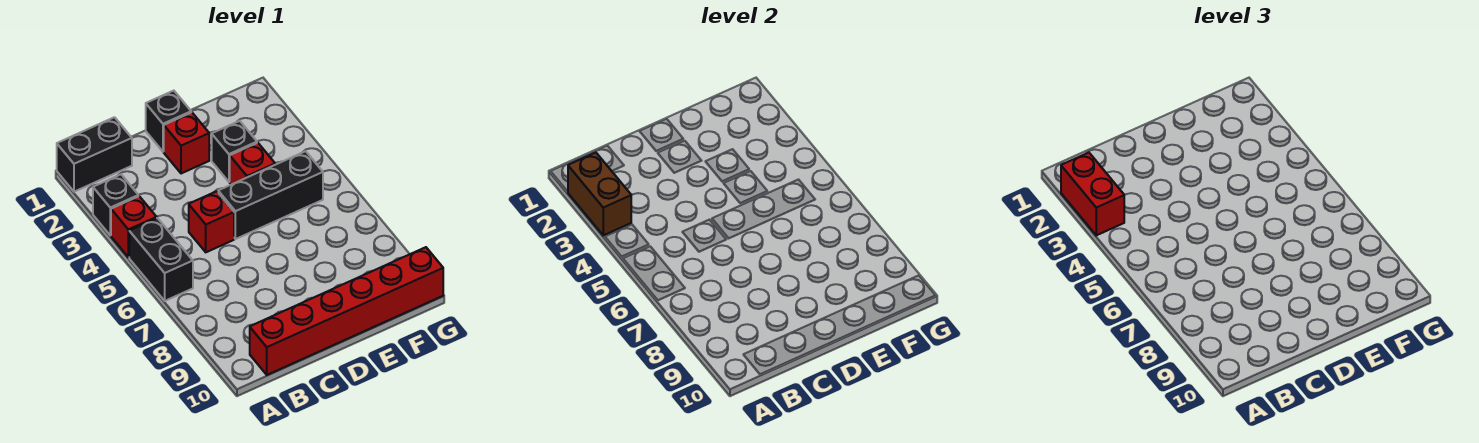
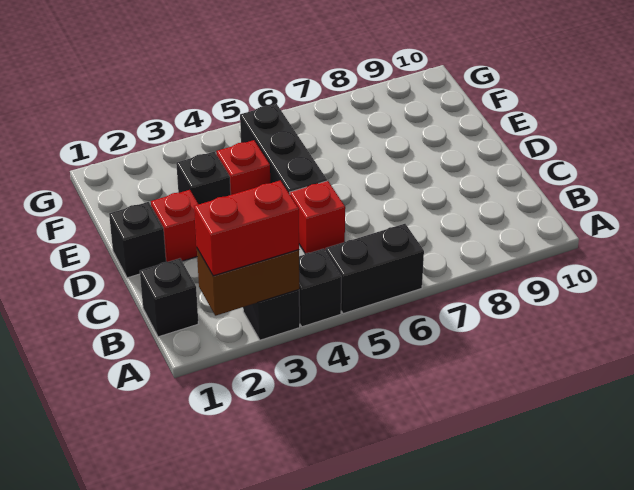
black brick A1:B1 level 1 -> black brick B1 level 1
red brick A4 level 1 -> black brick A4 level 1
red brick B10:G10 level 1 -> none

